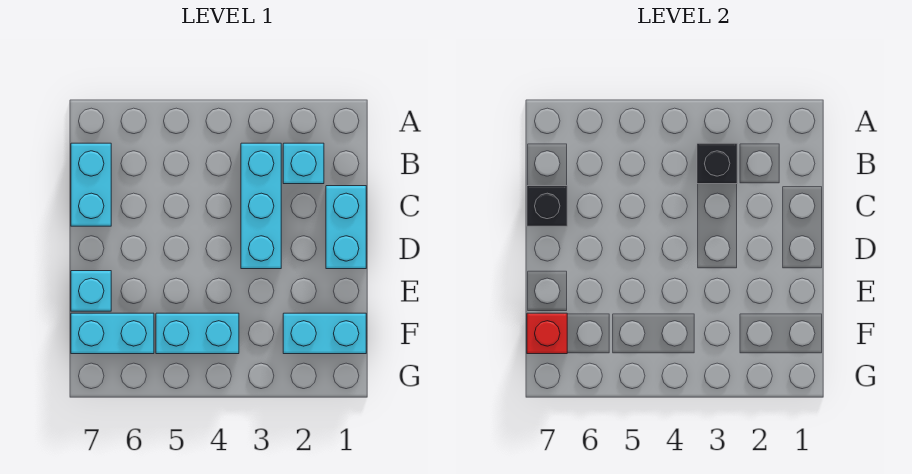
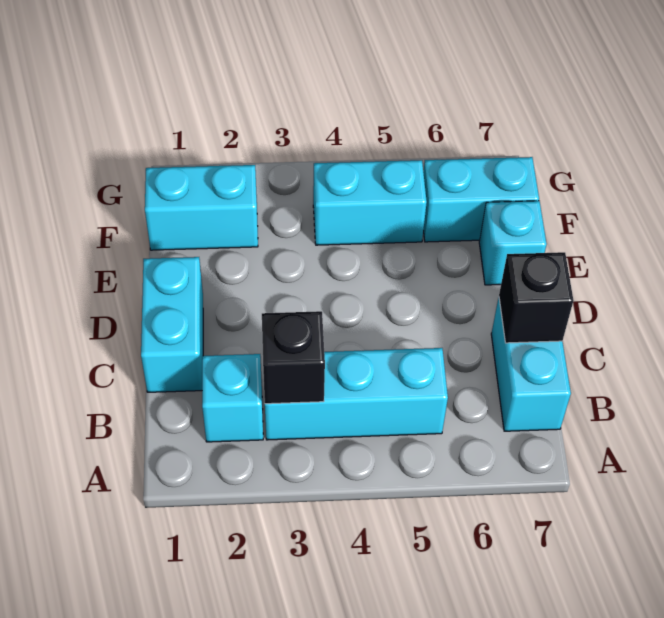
cyan brick B3:D3 level 1 -> cyan brick B3:B5 level 1
red brick F7 level 2 -> none

